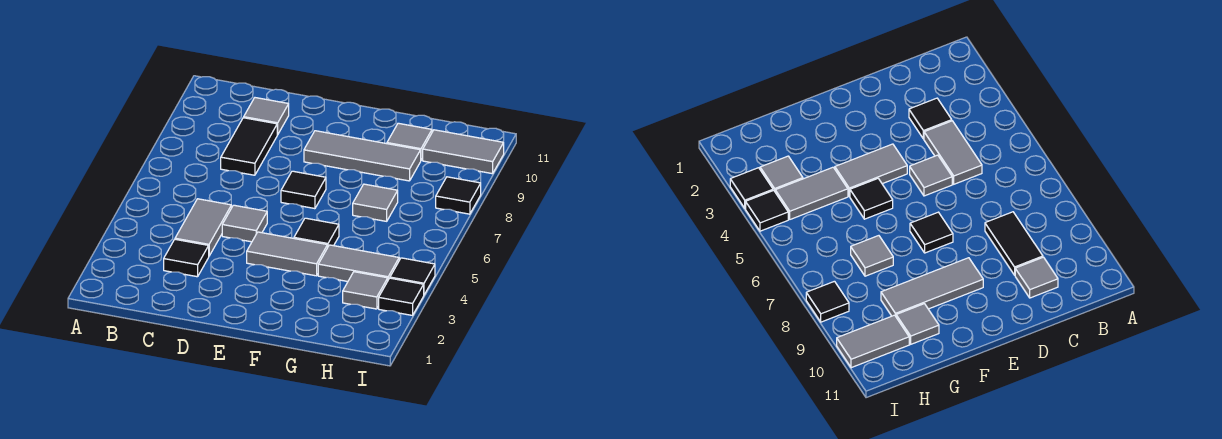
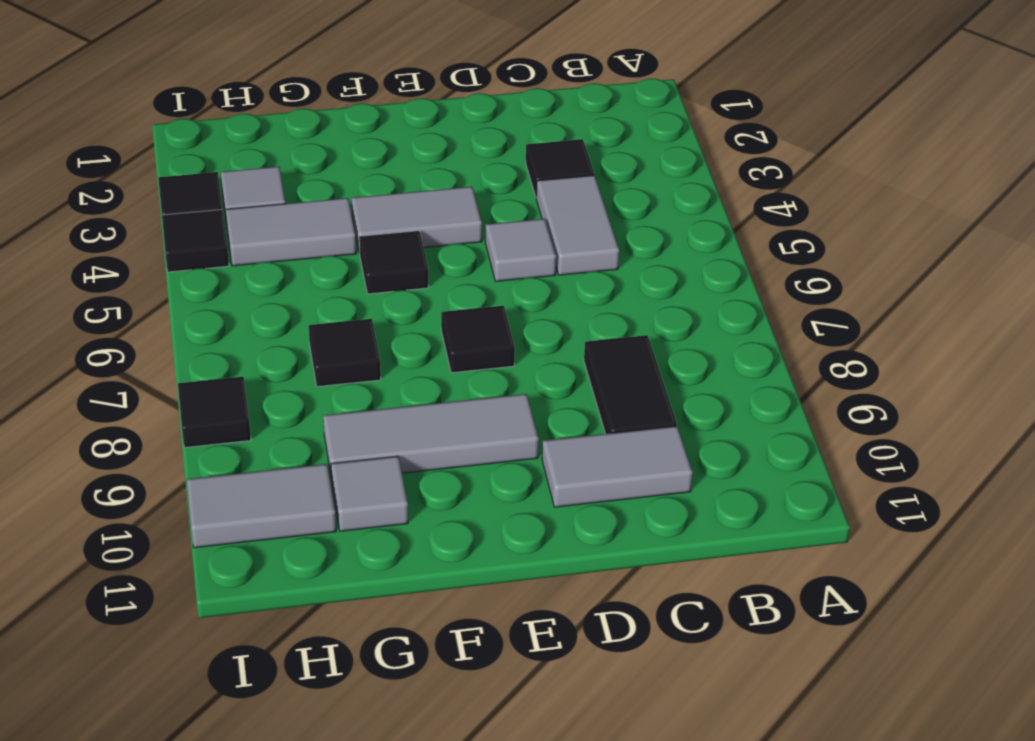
grey tile C10 level 1 -> grey tile C10:D10 level 1
grey tile G7 level 1 -> black tile G7 level 1

